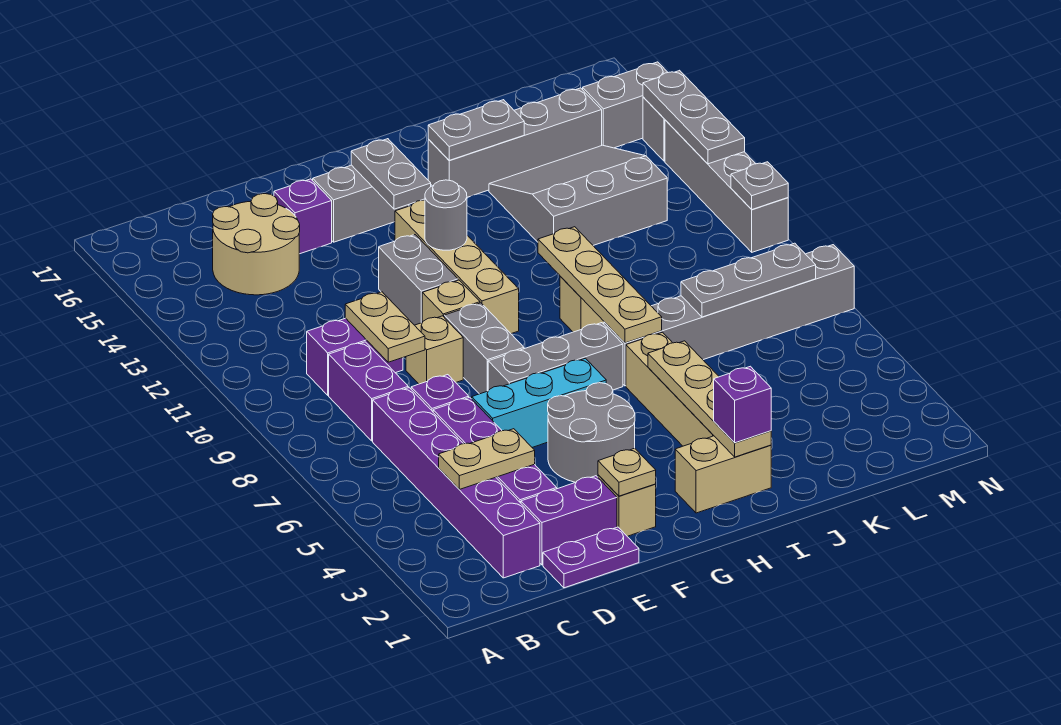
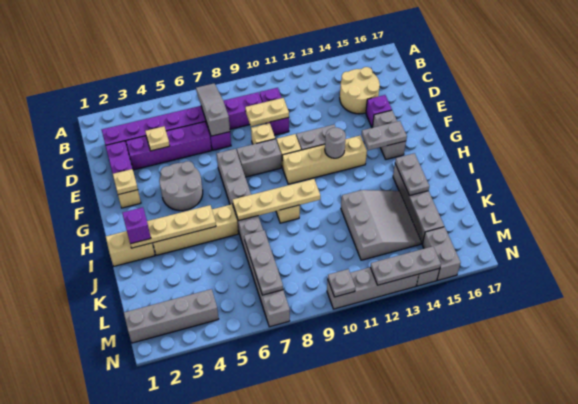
none -> grey slope B7:D7 level 2 top D
tan plate C4:D4 level 2 -> tan plate D4 level 2
purple plate D1:E1 level 1 -> none
cyan brick E6:G6 level 1 -> none
tan brick H2:I2 level 1 -> tan brick I1:I2 level 1
none -> grey brick M1:M4 level 1

